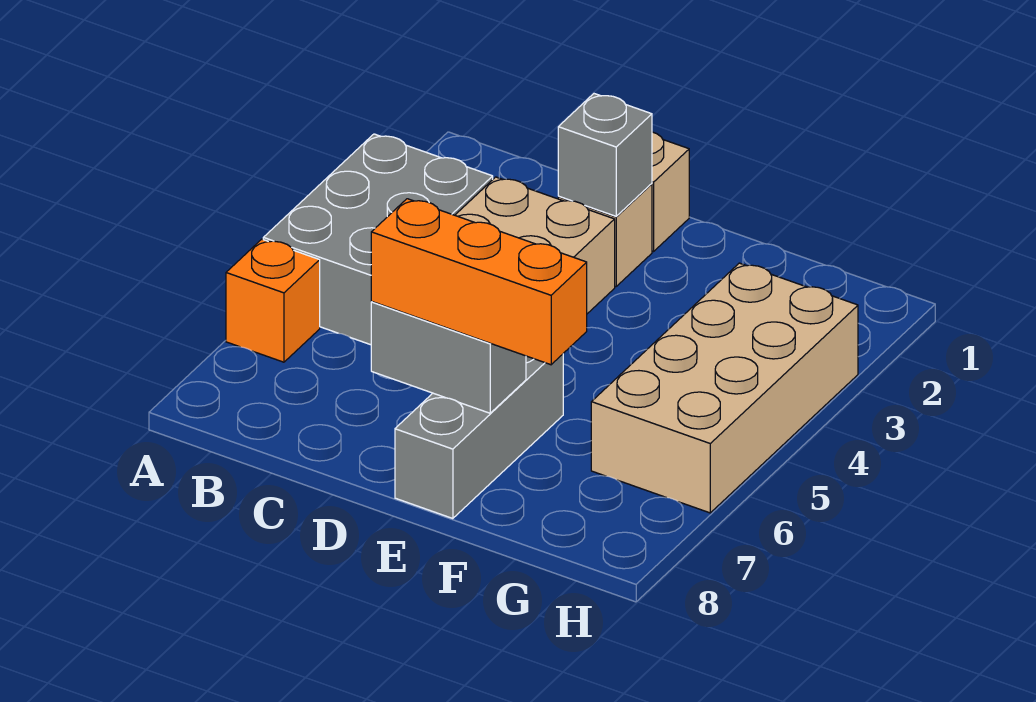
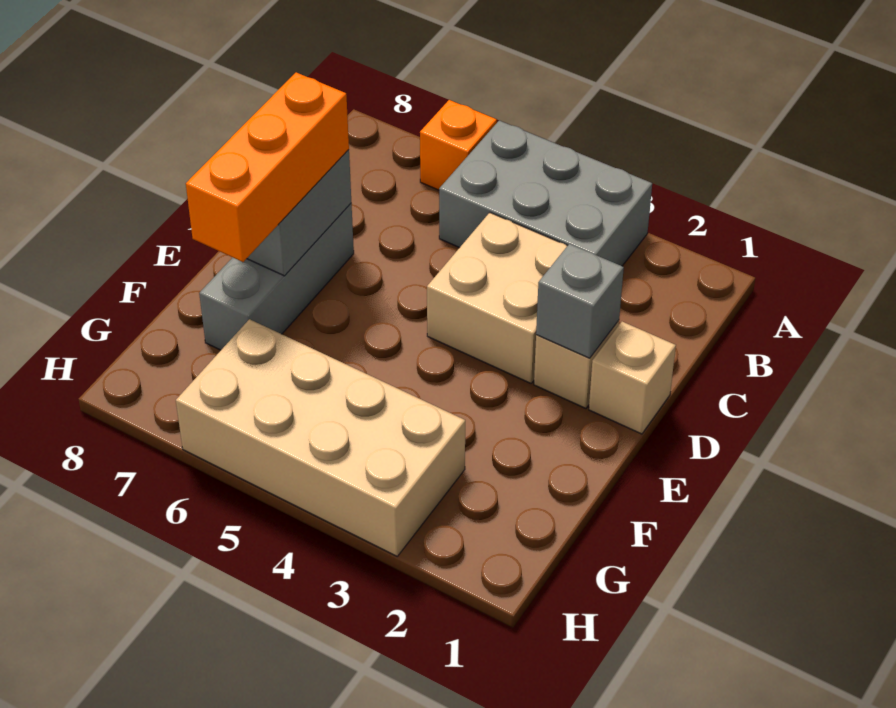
grey brick E6:E8 level 1 -> grey brick D7:F7 level 1

